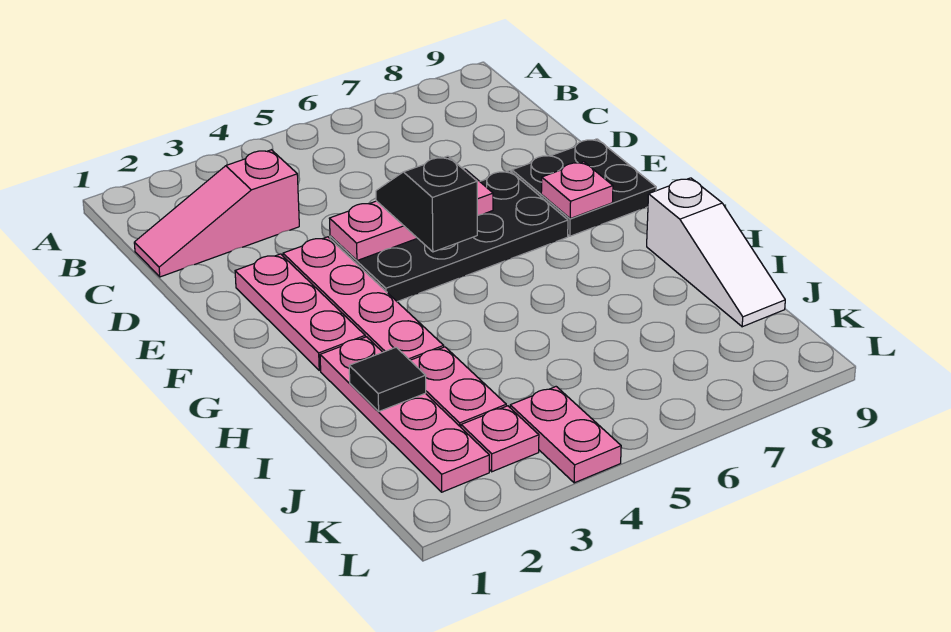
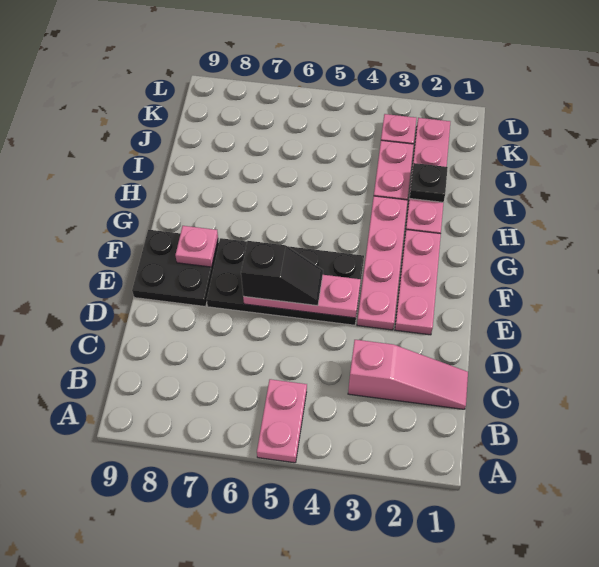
black slope E5:F5 level 3 top F -> black slope E5:E6 level 3 top 6
white slope H9:J9 level 1 top H -> none
black tile I2 level 2 -> black plate I2 level 2
pink plate K4:L4 level 1 -> pink plate A5:B5 level 1

